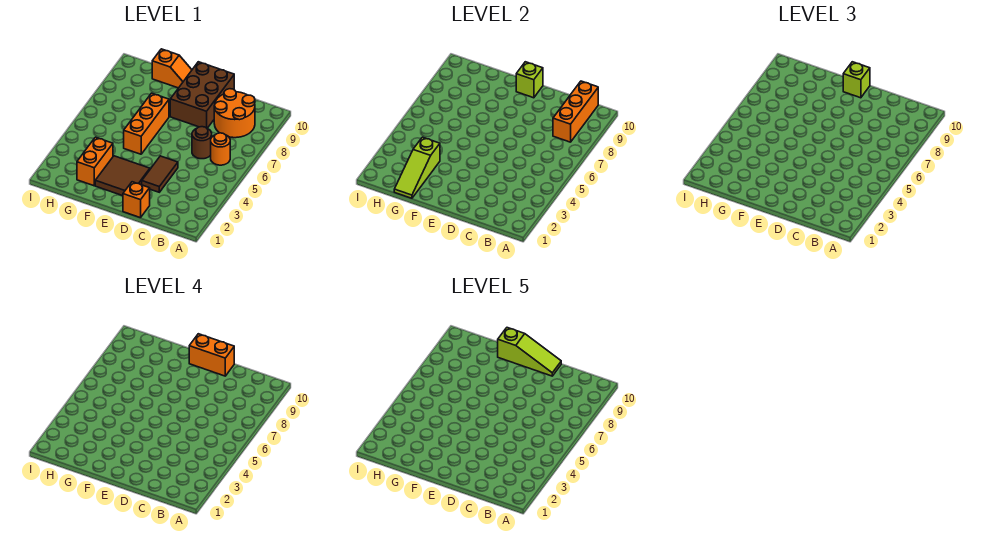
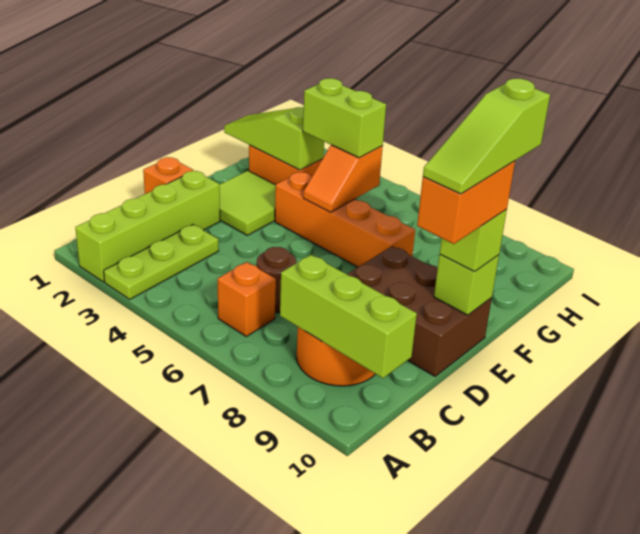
none -> lime brick A2:D2 level 1
none -> lime plate A3:C3 level 1
orange round brick B6 level 1 -> orange brick B6 level 1
orange brick B8:B10 level 2 -> lime brick B8:B10 level 2
brown tile D3:D4 level 1 -> none
brown tile E2:F3 level 1 -> lime tile E2:F3 level 1
orange brick F5:F7 level 1 -> orange brick F4:F7 level 1
orange slope F10:G10 level 1 top G -> orange slope F5:G5 level 2 top G
none -> lime brick G4:G5 level 3

